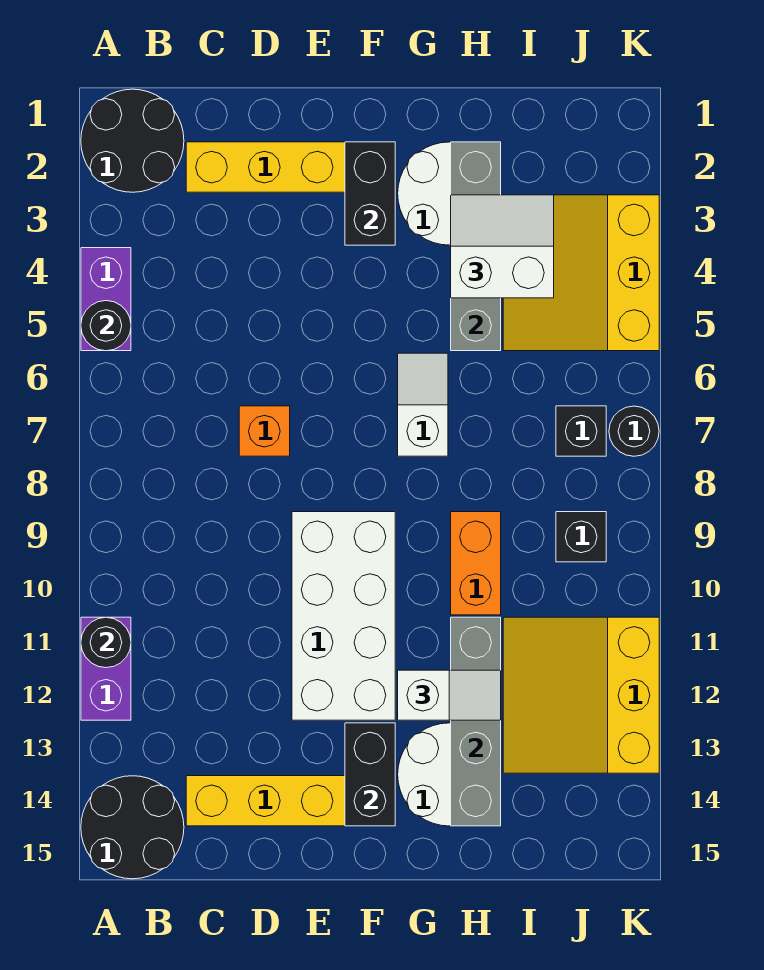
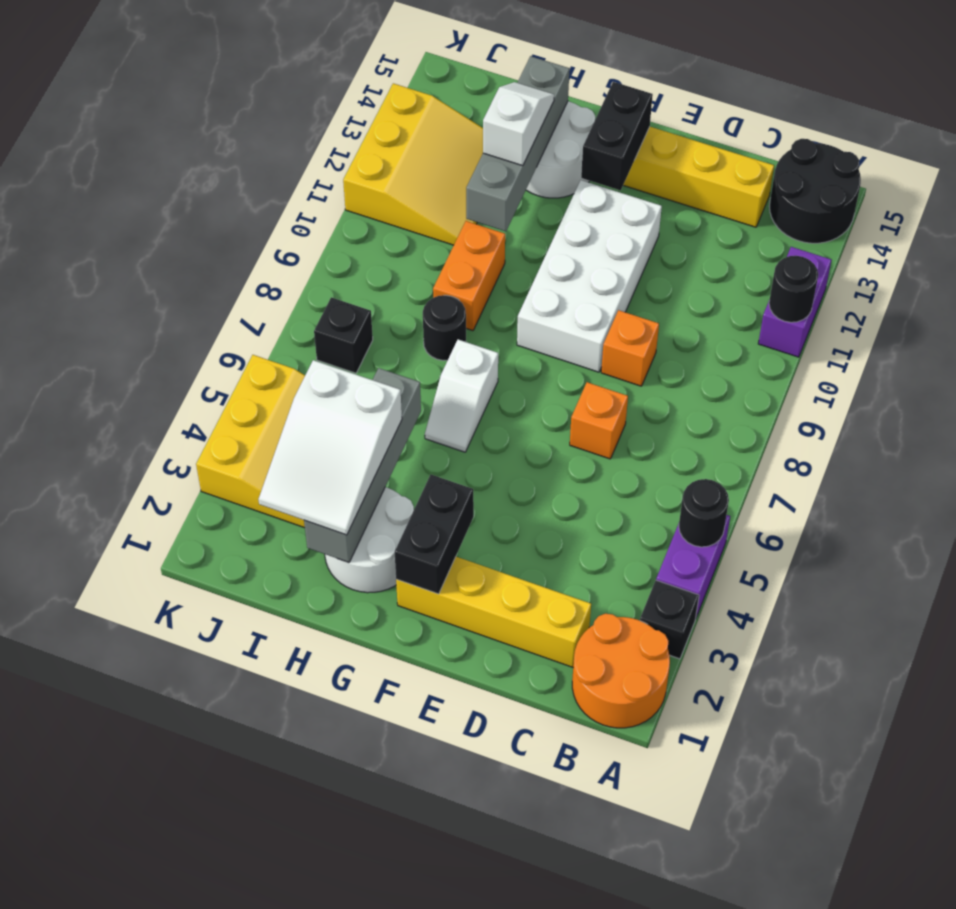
black round brick A1:B2 level 1 -> orange round brick A1:B2 level 1
none -> orange brick D9 level 1
white slope G12:H12 level 3 top G -> white slope H12:H13 level 3 top 12
white slope H3:I4 level 3 top 4 -> white slope H2:I4 level 3 top 4
black brick J9 level 1 -> black brick A3 level 1
black round brick K7 level 1 -> black round brick H8 level 1

